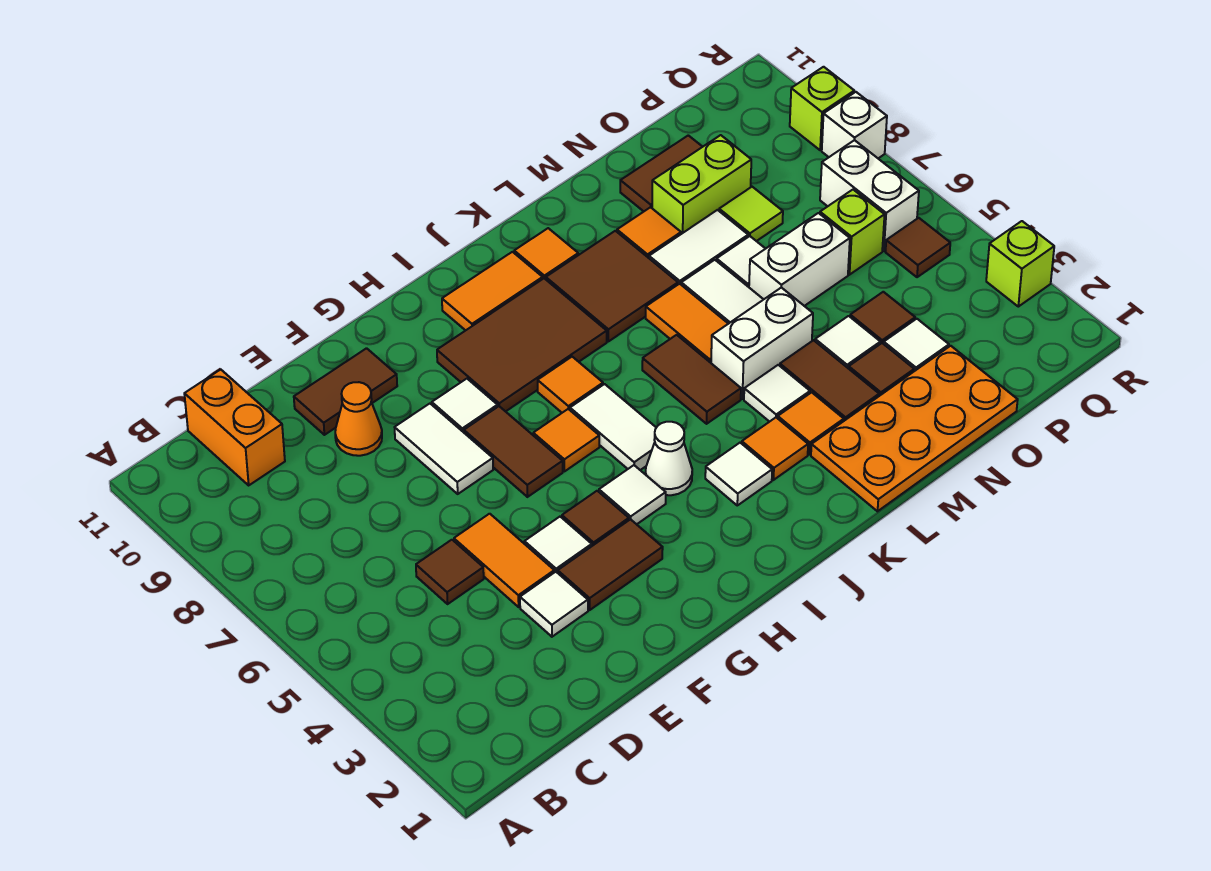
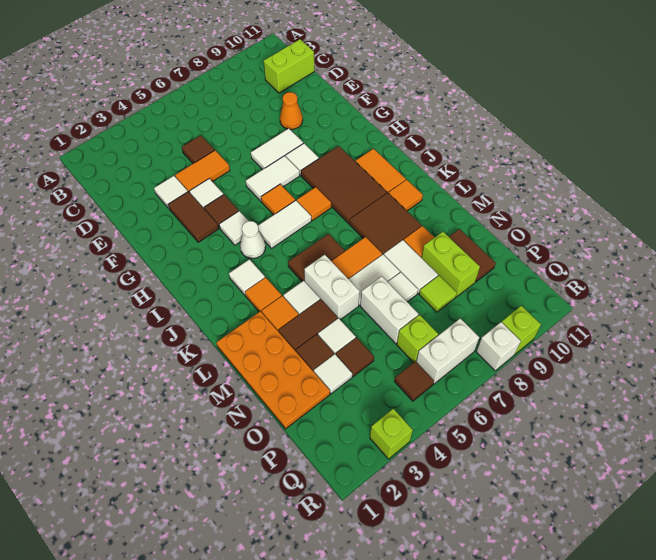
orange brick C10:C11 level 1 -> lime brick C10:C11 level 1
brown tile E10:F10 level 1 -> none
brown tile G6:G7 level 1 -> white tile G6:G7 level 1

